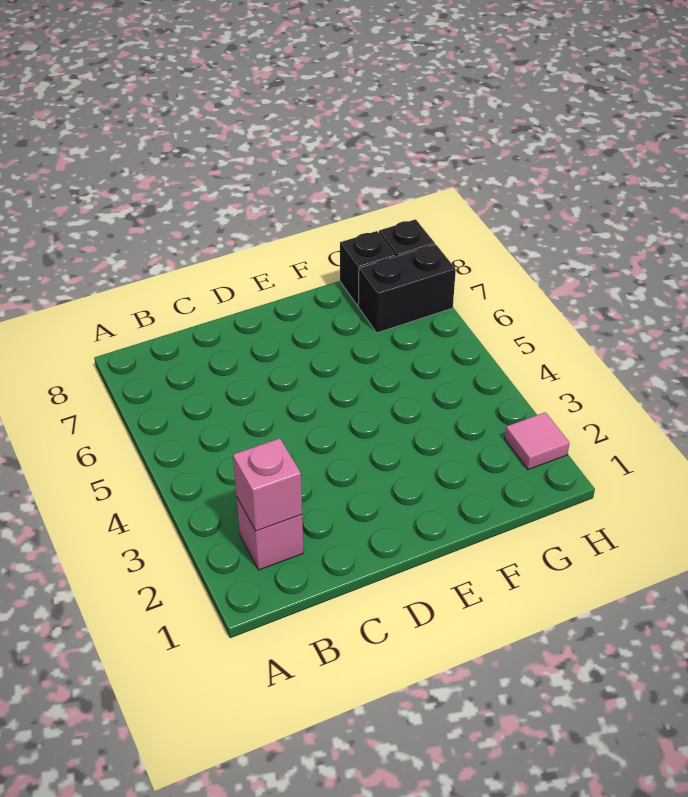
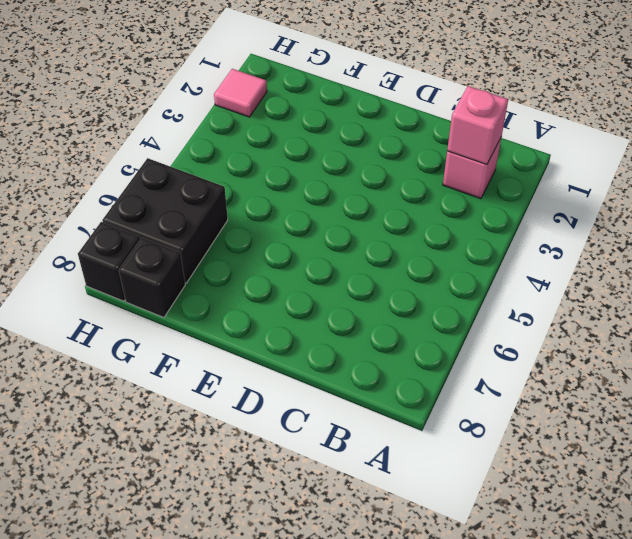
black brick G7:H7 level 1 -> black brick G6:H7 level 1

